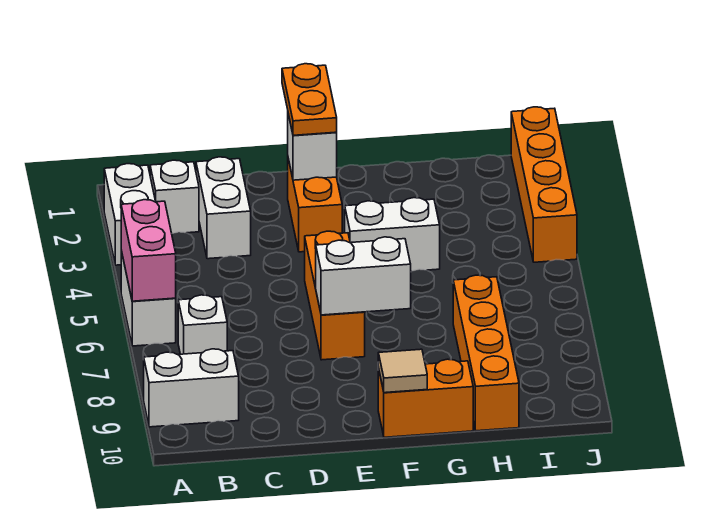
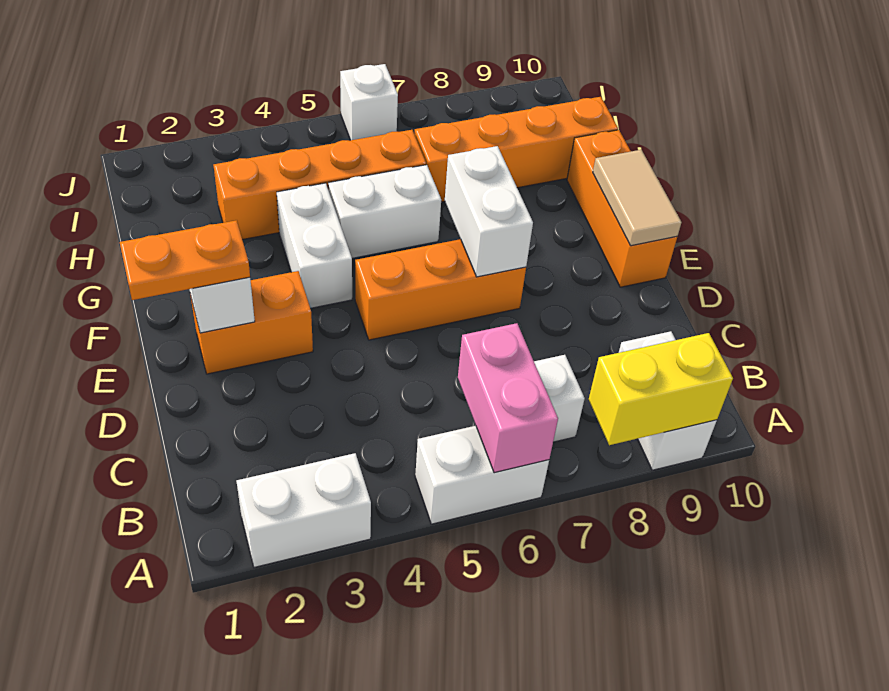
pink brick A5:A6 level 2 -> pink brick A6:B6 level 2
none -> yellow brick A8:A9 level 2
white brick B2 level 1 -> white brick J6 level 1
white brick C2:C3 level 1 -> white brick G5:G6 level 1
orange brick F10:G10 level 1 -> orange brick E10:G10 level 1
tan tile F10 level 2 -> tan tile E10:F10 level 2
orange brick J1:J4 level 1 -> orange brick H3:H6 level 1

